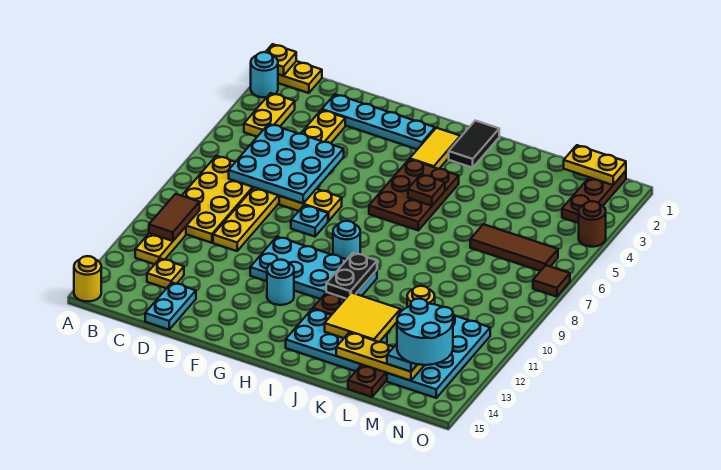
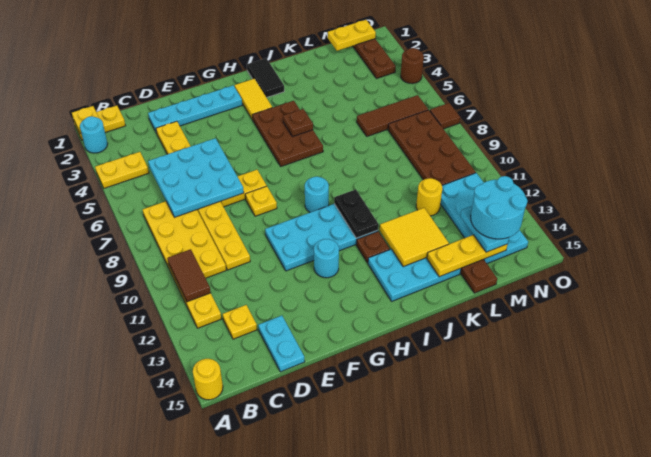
yellow plate B3:B4 level 1 -> yellow plate A4:B4 level 1
cyan plate F8 level 1 -> yellow plate F8 level 1
none -> brown plate M7:N10 level 1

